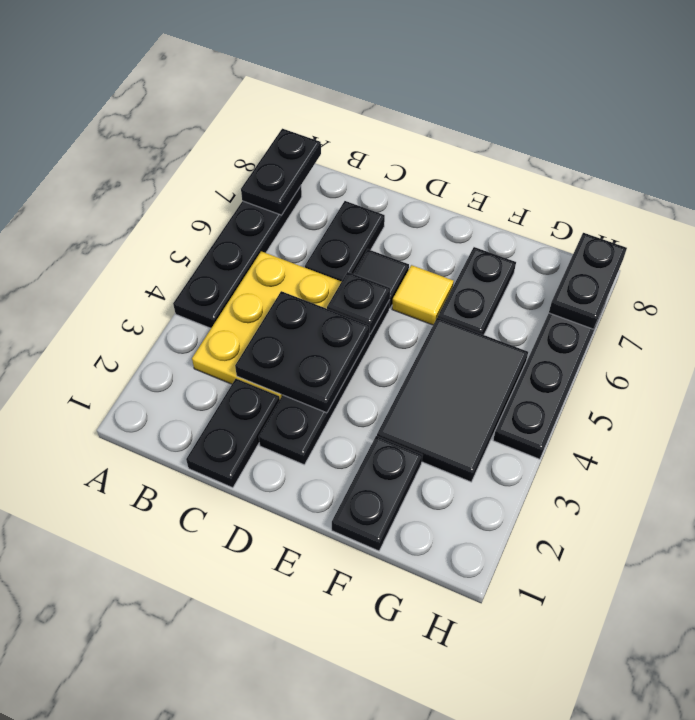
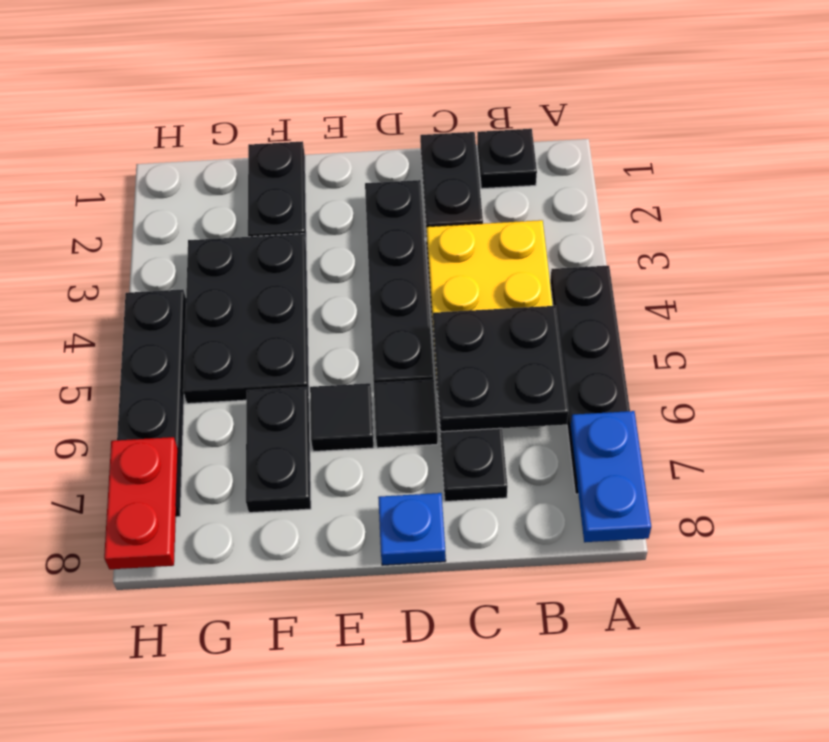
black plate A7:A8 level 2 -> blue plate A7:A8 level 2
black plate C3:D4 level 2 -> black plate B5:C6 level 2
black plate D5 level 2 -> black plate B1 level 1
none -> blue plate D8 level 1
yellow tile E6 level 1 -> black tile E6 level 1
black tile F3:G5 level 1 -> black plate F3:G5 level 1
black plate H7:H8 level 2 -> red plate H7:H8 level 2

